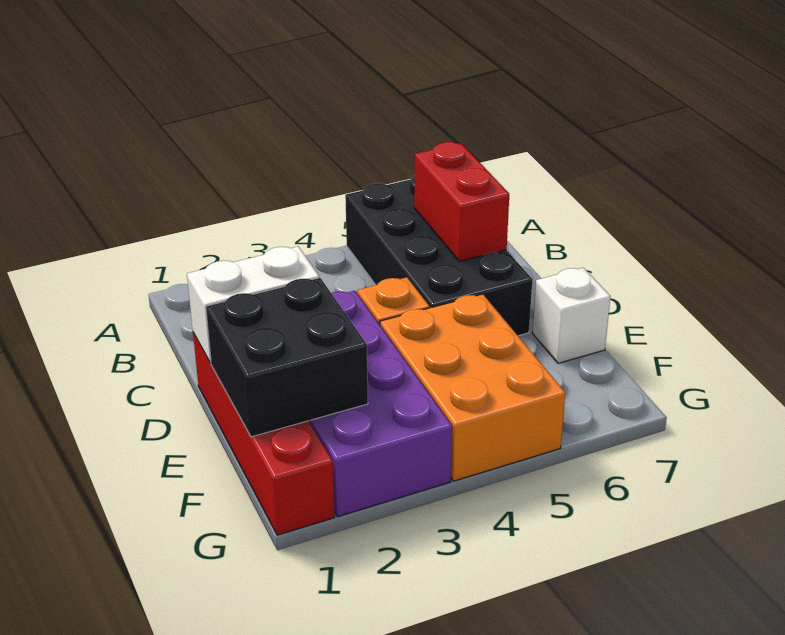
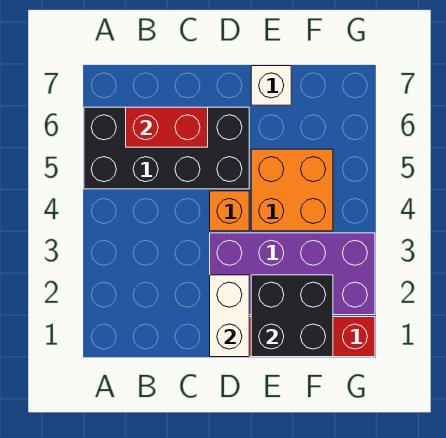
orange brick E4:G5 level 1 -> orange brick E4:F5 level 1

